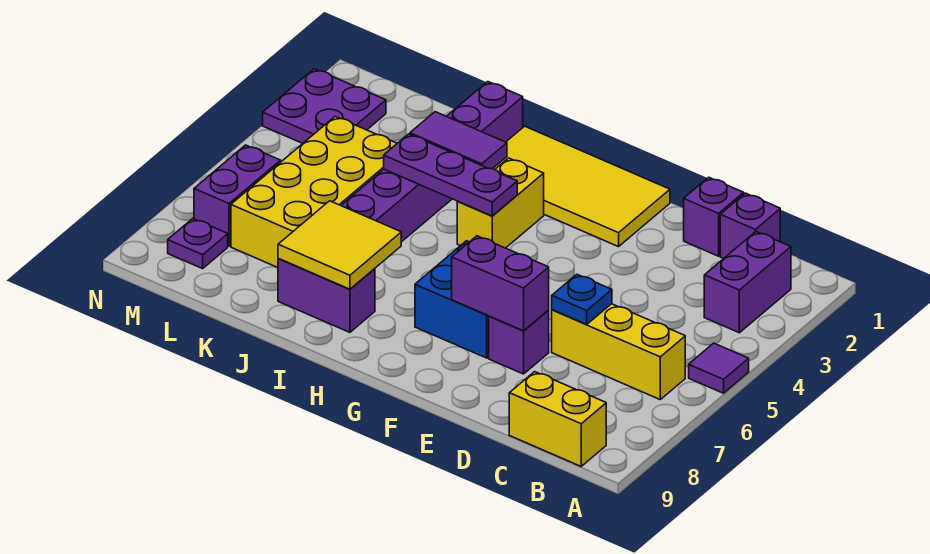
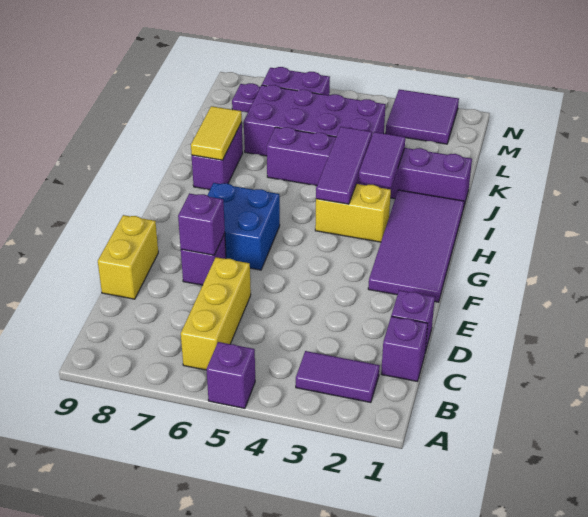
purple tile A5 level 1 -> purple brick A5 level 1
purple brick B2:B3 level 1 -> purple tile B2:B3 level 1
yellow brick B9:C9 level 1 -> yellow brick D9:E9 level 1
blue plate D6 level 2 -> none
purple brick E7:F7 level 2 -> purple brick E7 level 2
yellow tile F1:I2 level 1 -> purple tile F1:I2 level 1
purple plate H4:J4 level 2 -> purple tile H4:J4 level 2
yellow tile I7:J8 level 2 -> yellow tile I8:J8 level 2
yellow brick K4:L7 level 1 -> purple brick K4:L7 level 1
purple plate M2:N3 level 1 -> purple tile M2:N3 level 1

